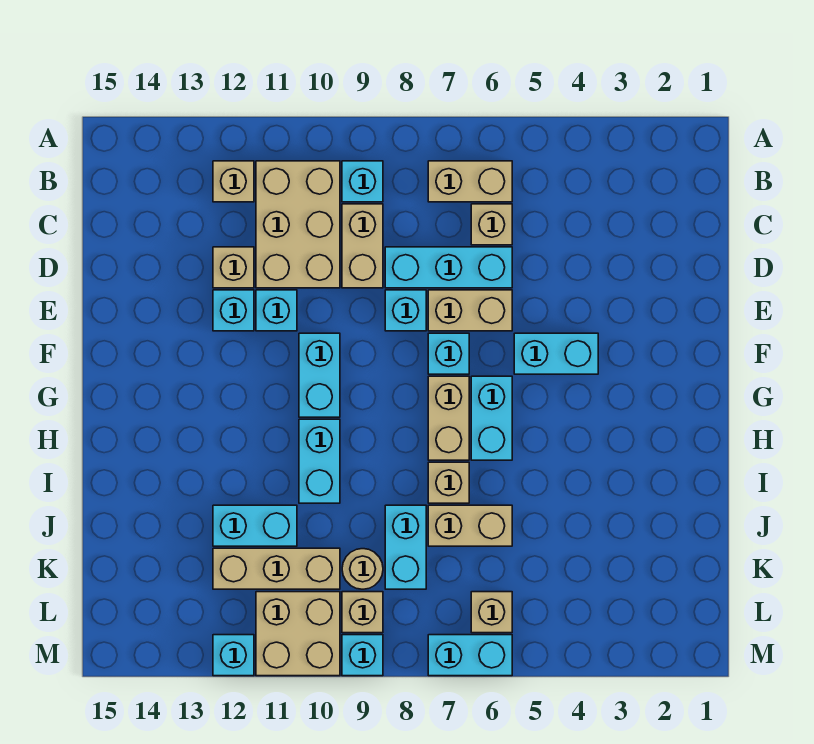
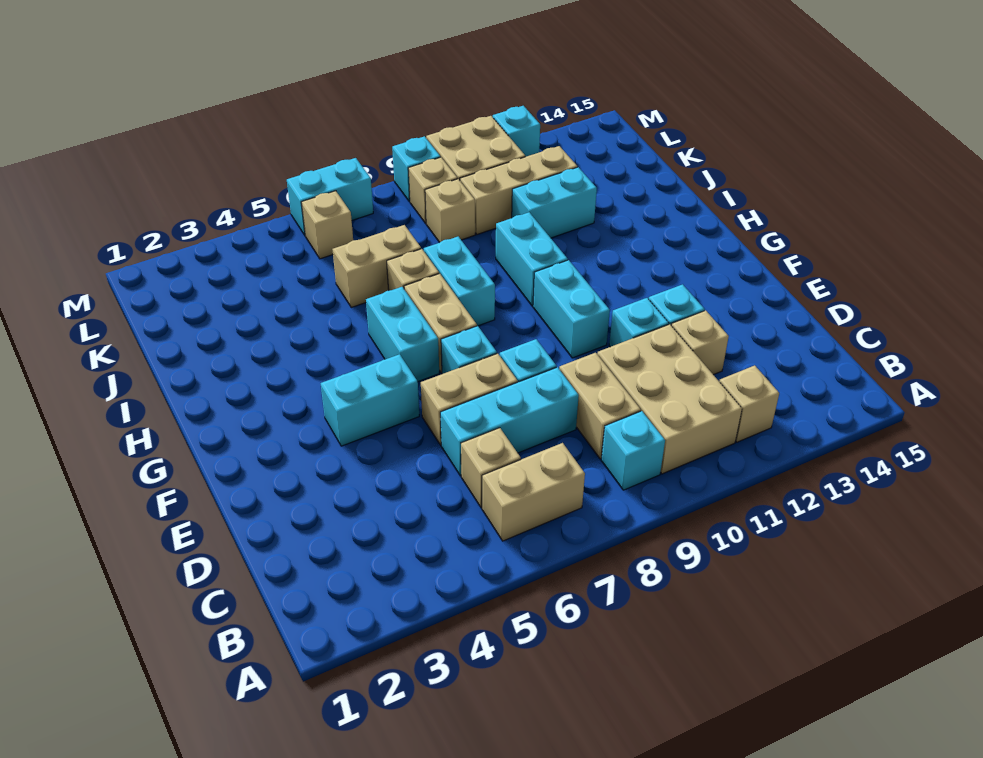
cyan brick J8:K8 level 1 -> cyan brick H8:I8 level 1
tan round brick K9 level 1 -> tan brick K9 level 1

